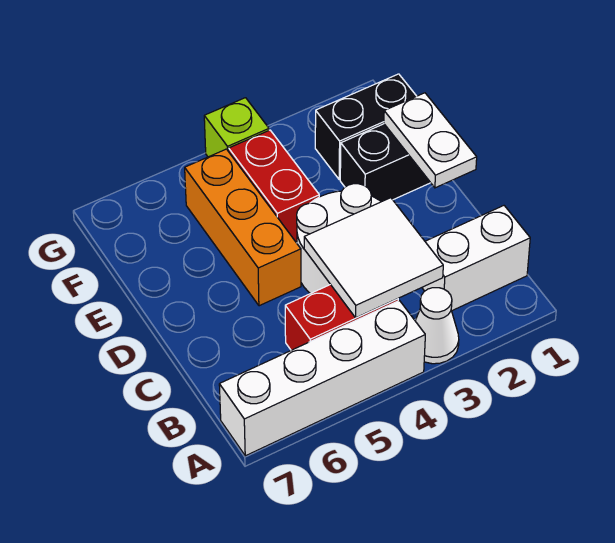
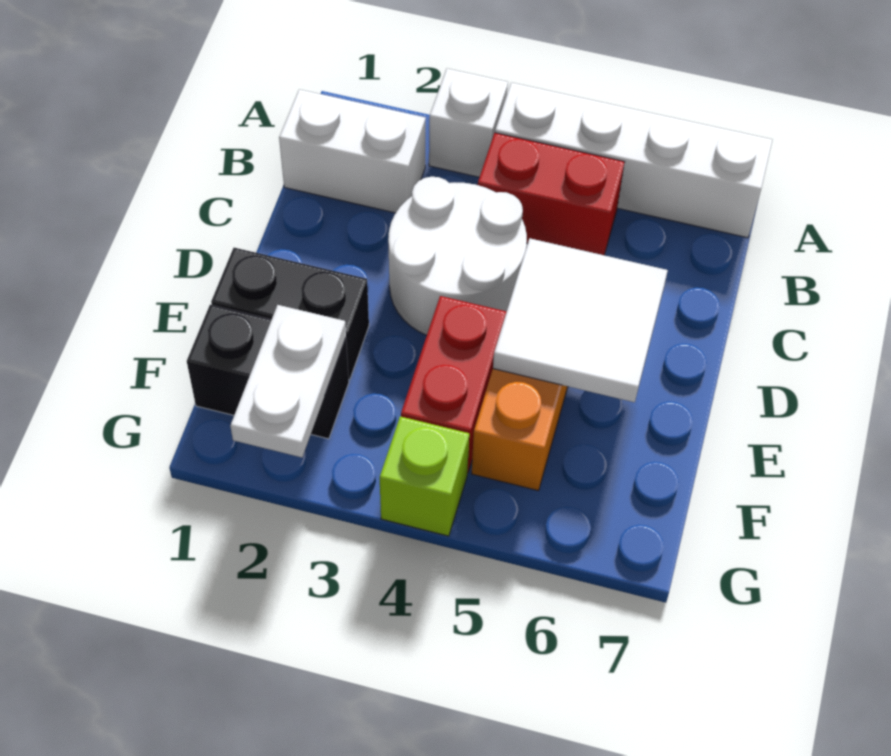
white cone A3 level 1 -> white brick A3 level 1
white tile B3:C4 level 2 -> white tile D5:E6 level 2
white plate D1:E1 level 2 -> white plate F2:G2 level 2

